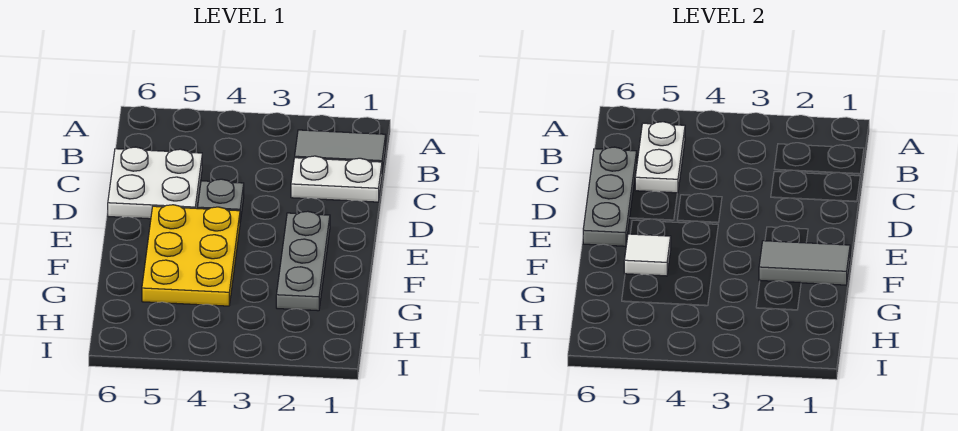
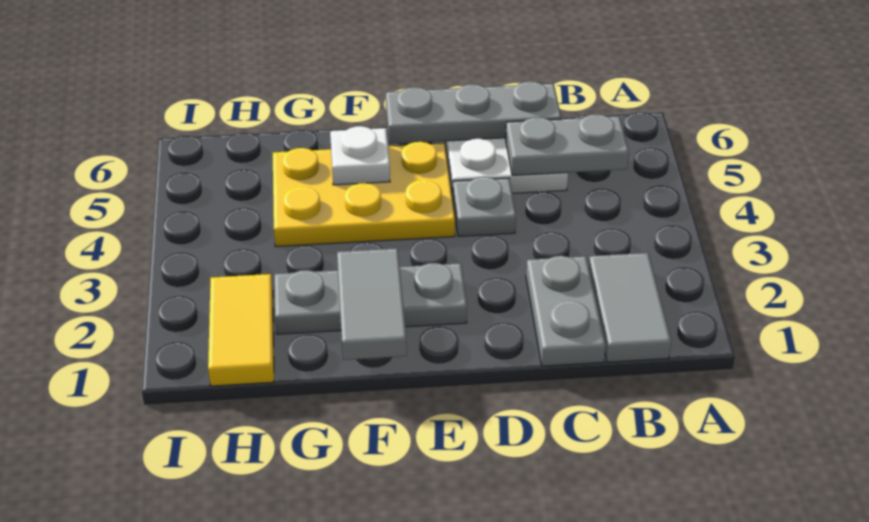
white plate B5:C5 level 2 -> grey plate B5:C5 level 2
white plate C1:C2 level 1 -> grey plate C1:C2 level 1
white tile F5 level 2 -> white plate F5 level 2
none -> yellow tile H1:H2 level 1

